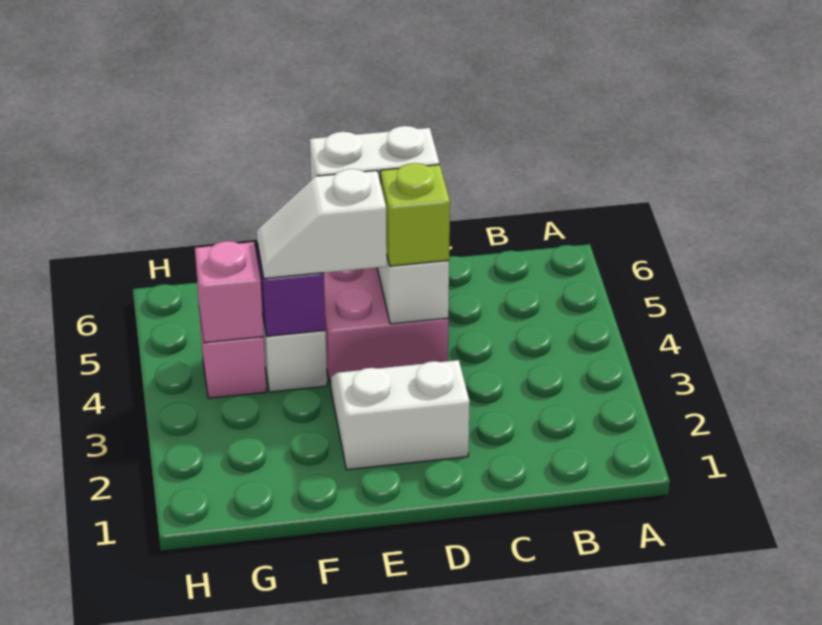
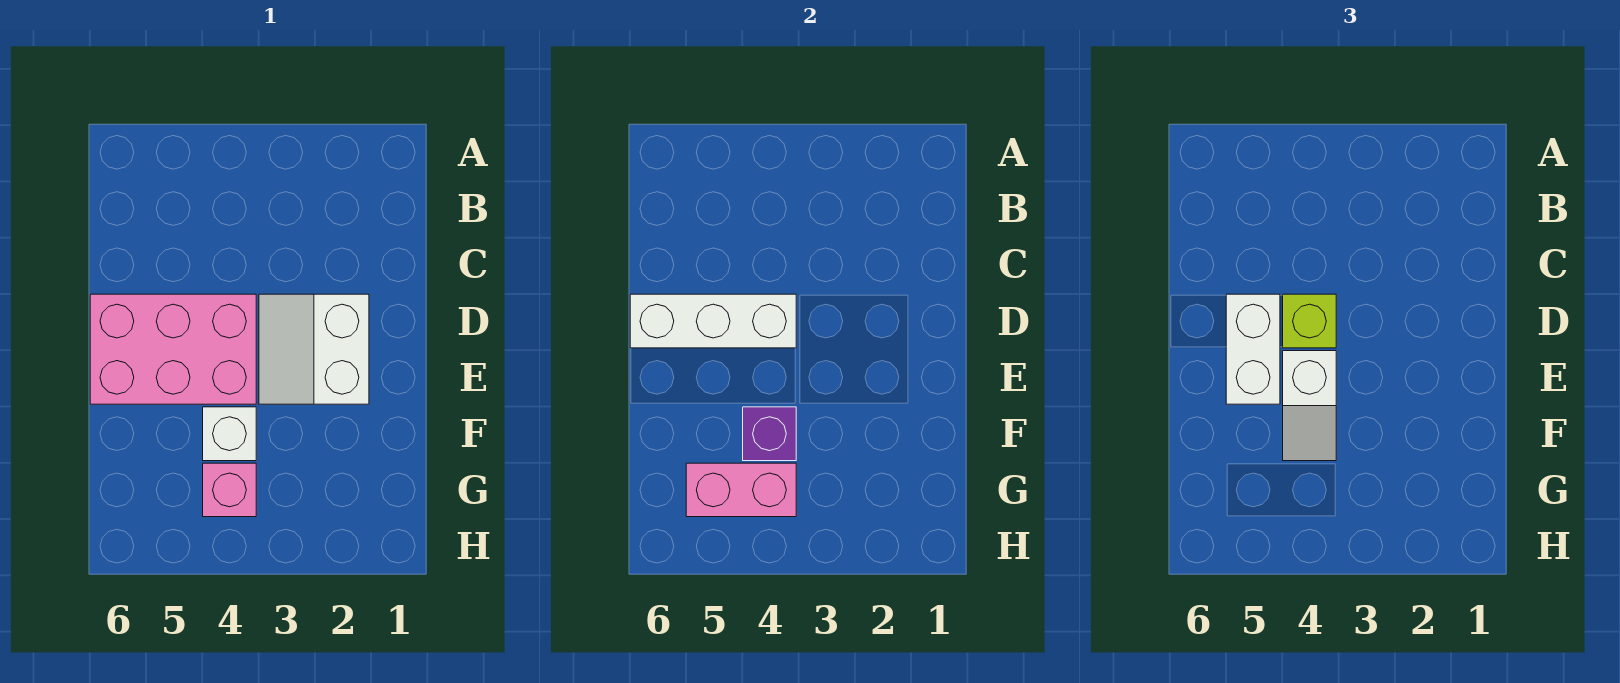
pink brick G4 level 2 -> pink brick G4:G5 level 2

